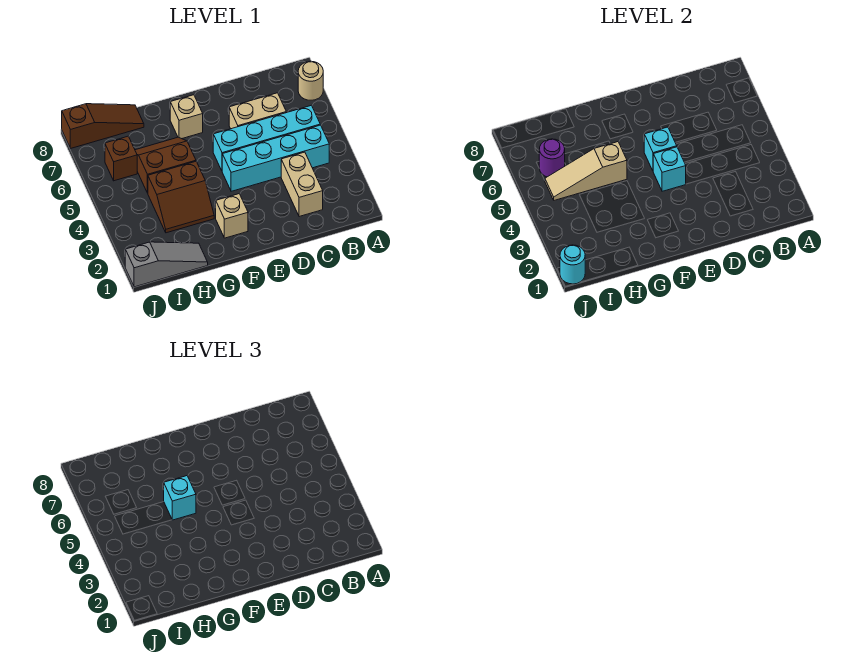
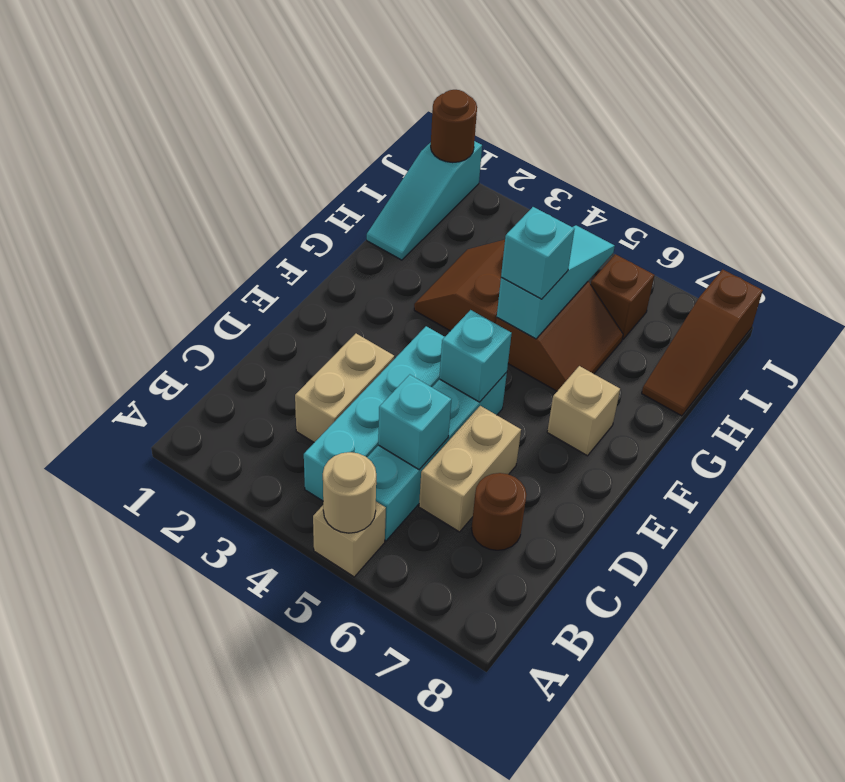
tan round brick A7 level 1 -> tan round brick A5 level 2
tan brick C2:C3 level 1 -> tan brick C3:D3 level 1
none -> brown round brick C7 level 1
cyan brick E4 level 2 -> cyan brick C5 level 2
tan brick F2 level 1 -> tan brick A5 level 1
tan slope G5:I5 level 2 top G -> cyan slope G5:I5 level 2 top G
grey slope H1:J1 level 1 top J -> cyan slope H1:J1 level 1 top J
purple round brick I6 level 2 -> none
cyan round brick J1 level 2 -> brown round brick J1 level 2

